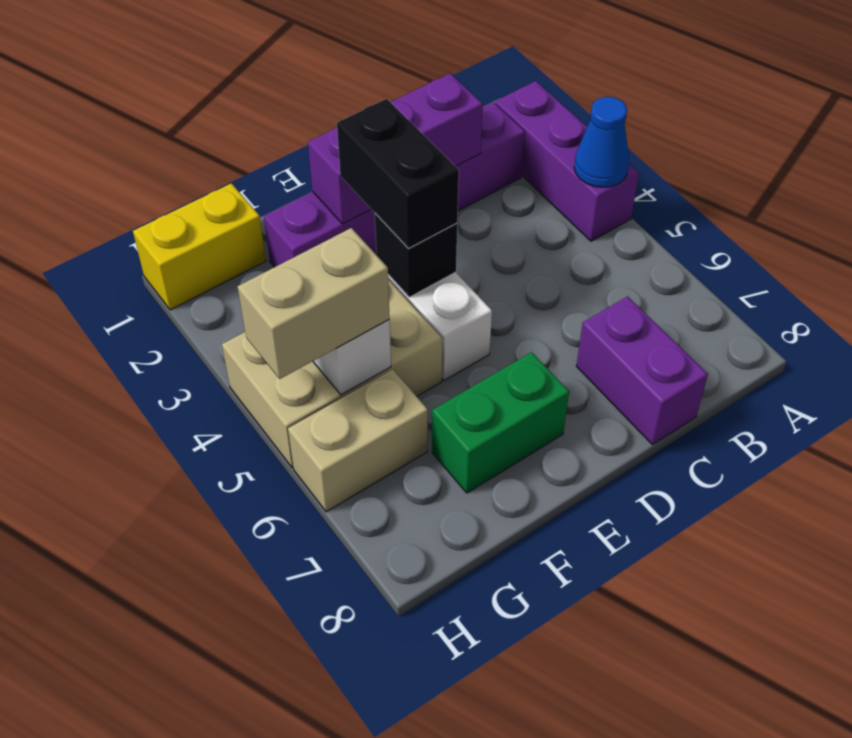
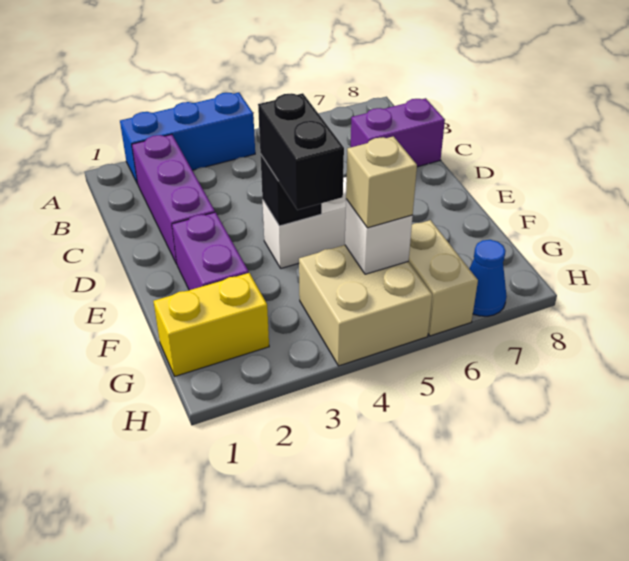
purple brick A2:A4 level 1 -> blue brick A2:A4 level 1
blue cone A4 level 2 -> blue cone H7 level 1
purple brick C2:E2 level 2 -> none
black brick E3:E4 level 3 -> black brick E4:F4 level 3
green brick E7:F7 level 1 -> none
tan brick F4:H5 level 1 -> tan brick G4:H5 level 1
yellow brick G1:H1 level 1 -> yellow brick G1:G2 level 1
tan brick G5:H5 level 3 -> tan brick G5 level 3

